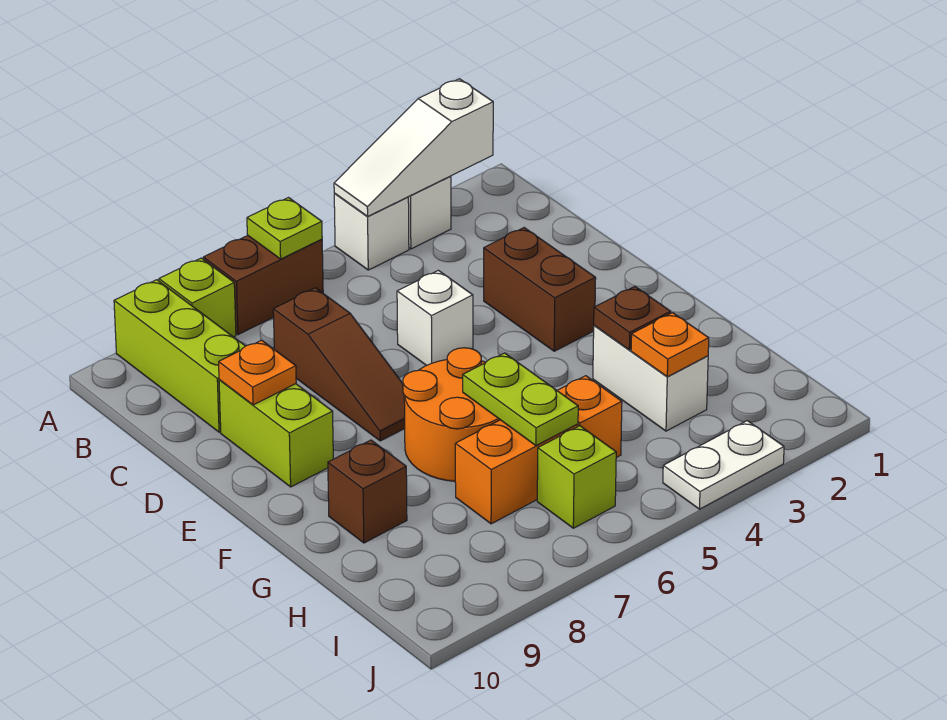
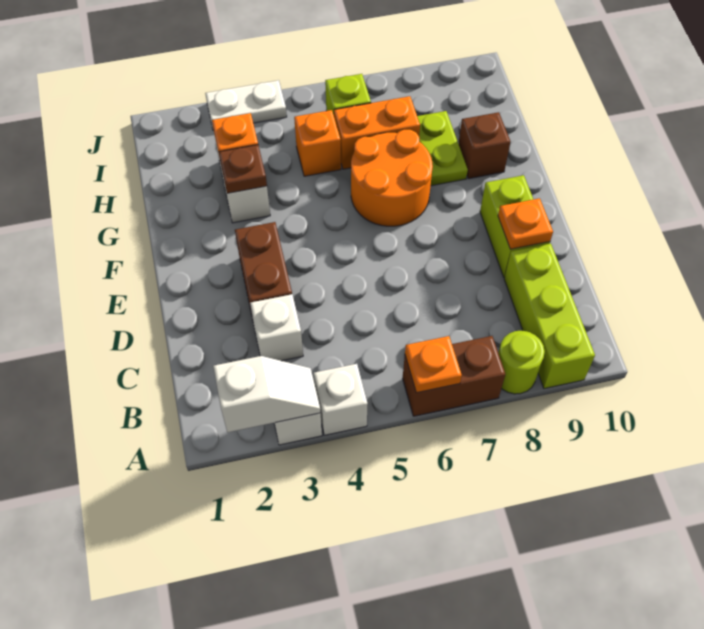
white slope A2:A4 level 2 top 2 -> white slope A2:A3 level 2 top 2
lime plate A6 level 2 -> orange plate A6 level 2
lime brick A8 level 1 -> lime round brick A8 level 1
brown slope C7:E7 level 1 top C -> none
white brick D5 level 1 -> white brick C3 level 1
lime plate G6:H6 level 2 -> lime plate G8:H8 level 1

